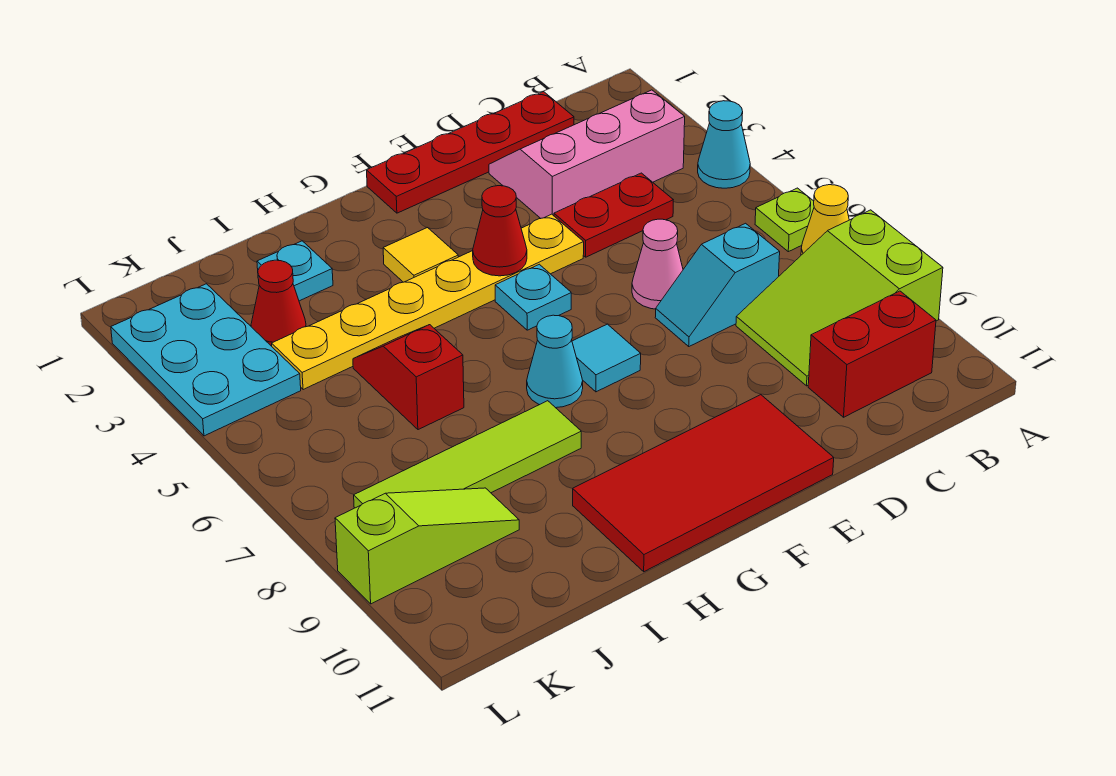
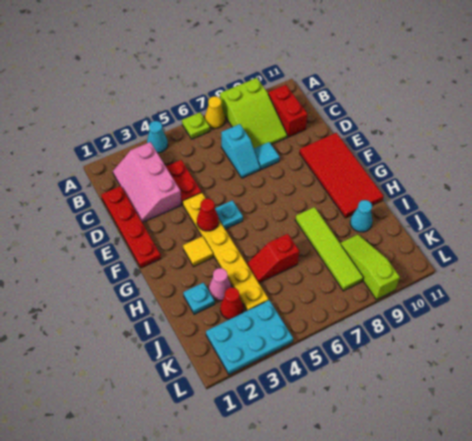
pink cone D6 level 1 -> pink cone I3 level 1
cyan tile F7 level 1 -> cyan tile D8 level 1
cyan cone G7 level 1 -> cyan cone I10 level 1

